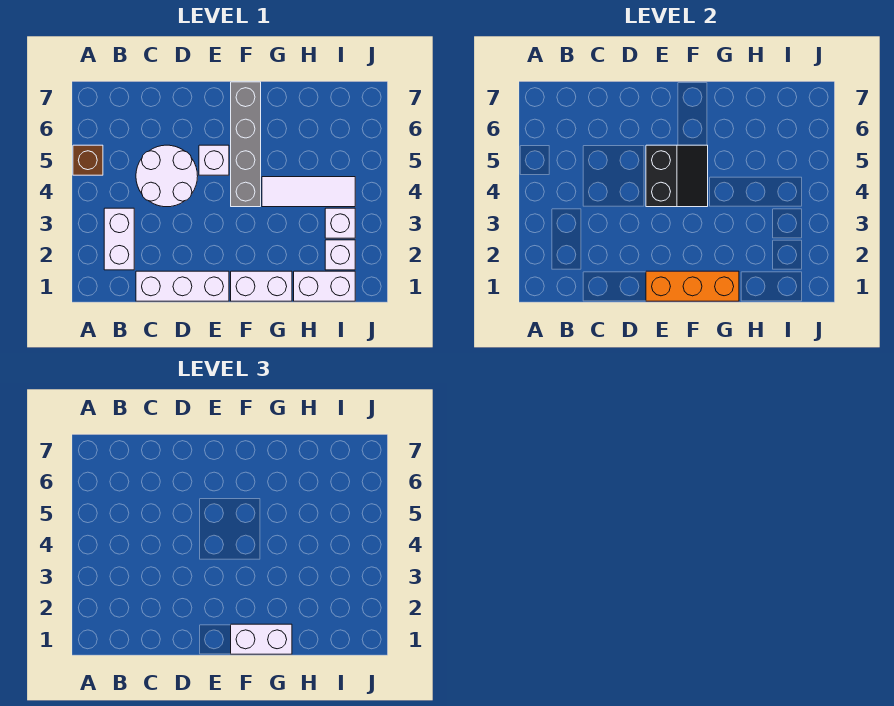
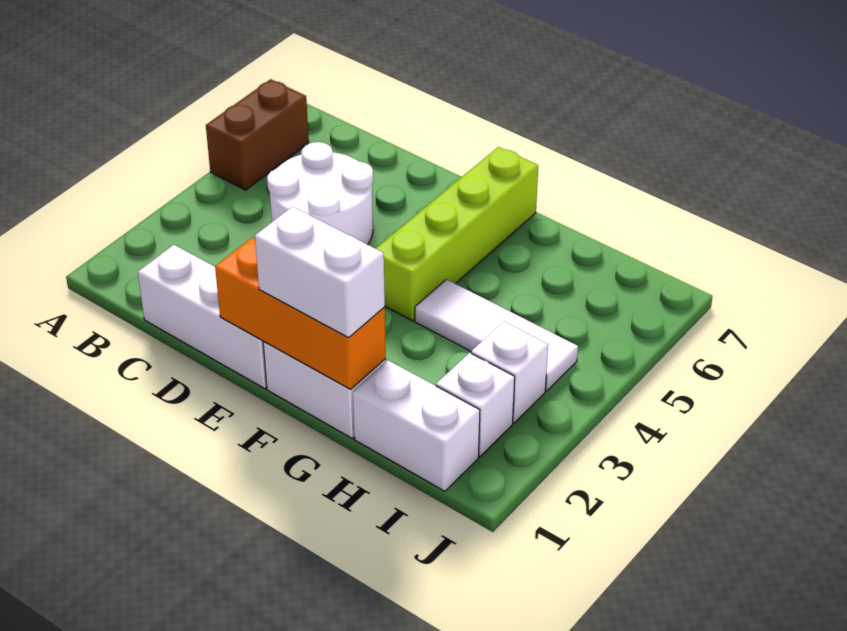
brown brick A5 level 1 -> brown brick A5:A6 level 1
white brick B2:B3 level 1 -> none
black slope E4:F5 level 2 top E -> none
white brick E5 level 1 -> none
grey brick F4:F7 level 1 -> lime brick F4:F7 level 1

